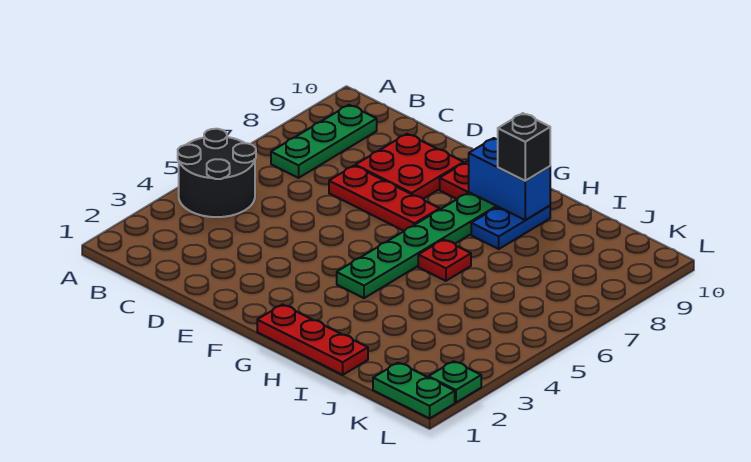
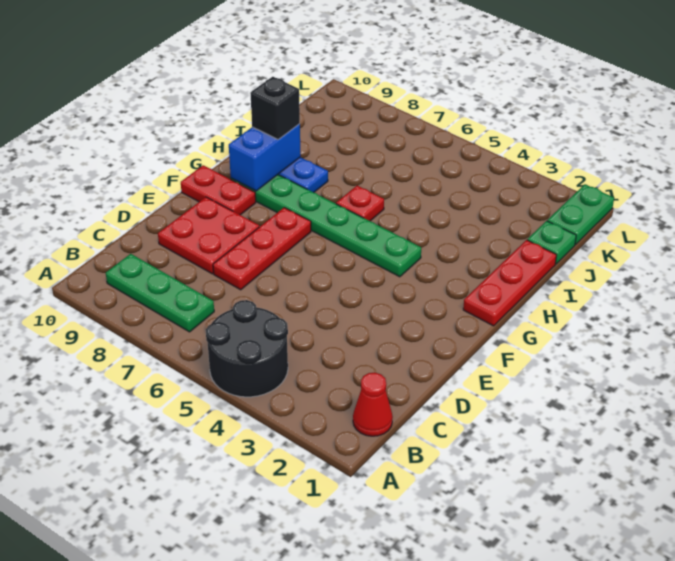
none -> red cone B1 level 1
green plate L2 level 1 -> green plate J1 level 1

